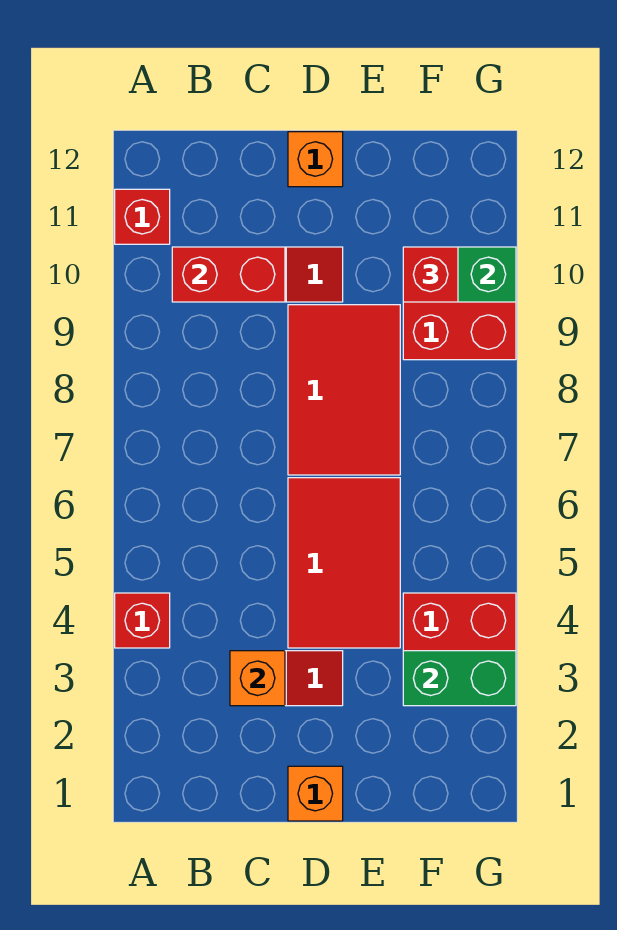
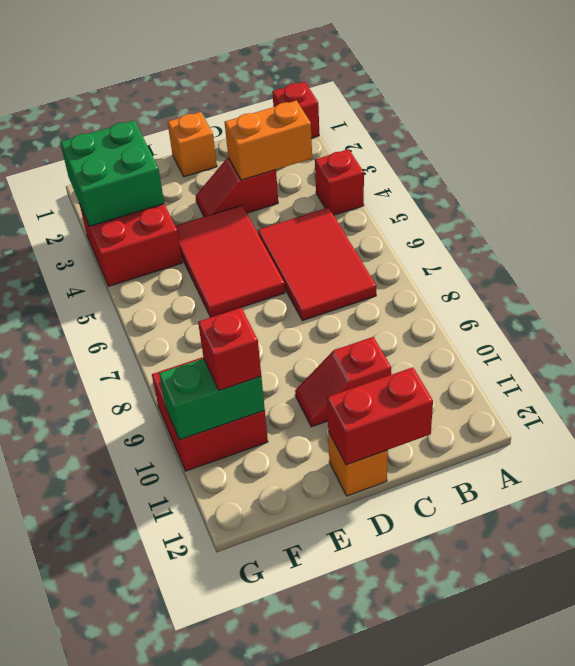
red brick A11 level 1 -> red brick A1 level 1
red brick B10:C10 level 2 -> red brick C12:D12 level 2
orange brick C3 level 2 -> orange brick B3:C3 level 2
red tile D7:E9 level 1 -> red tile B5:C7 level 1
green brick F3:G3 level 2 -> green brick F2:G3 level 2

